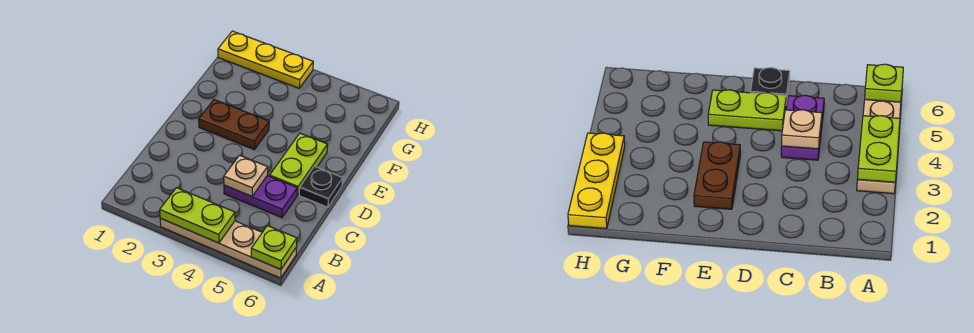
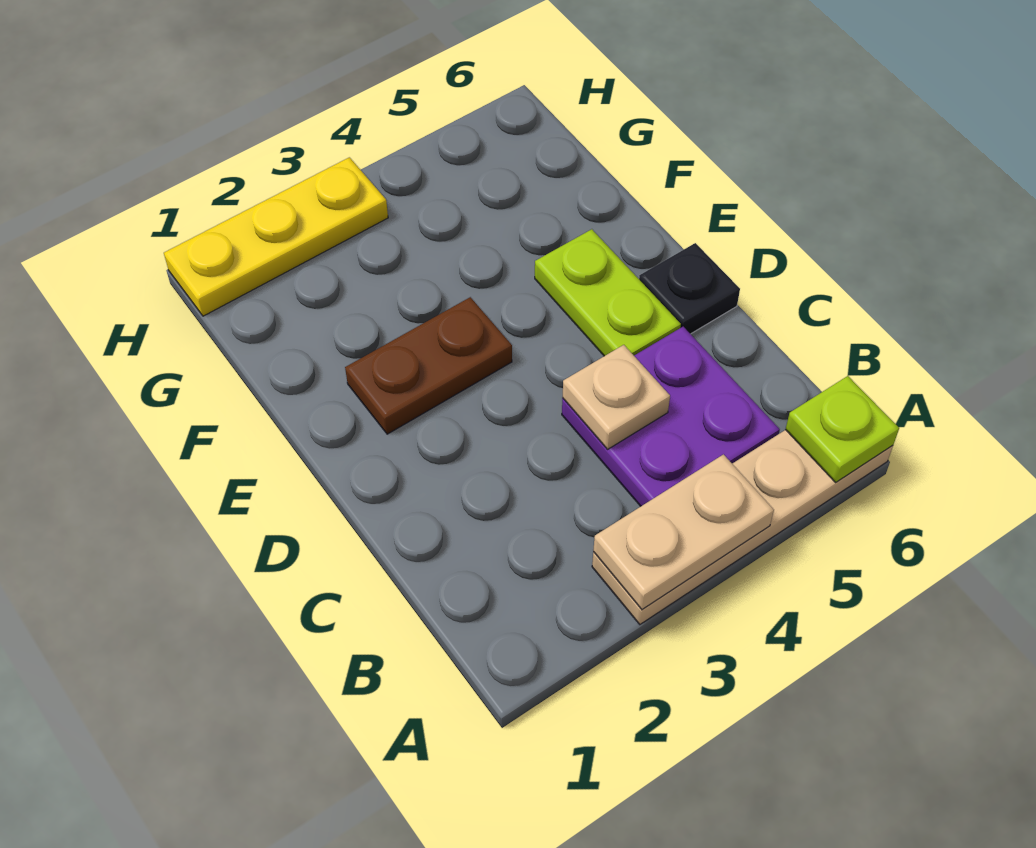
lime plate A3:A4 level 2 -> tan plate A3:A4 level 2
purple plate C4:C5 level 1 -> purple plate B4:C5 level 1

